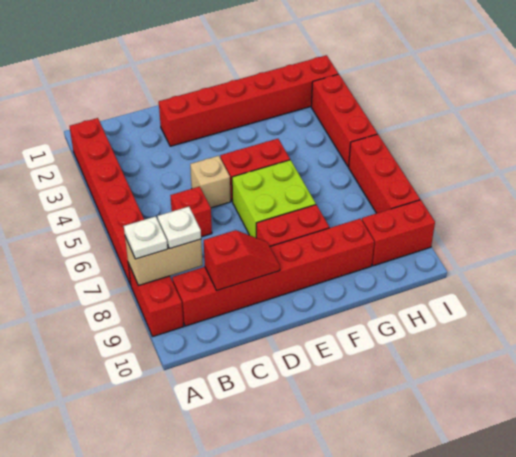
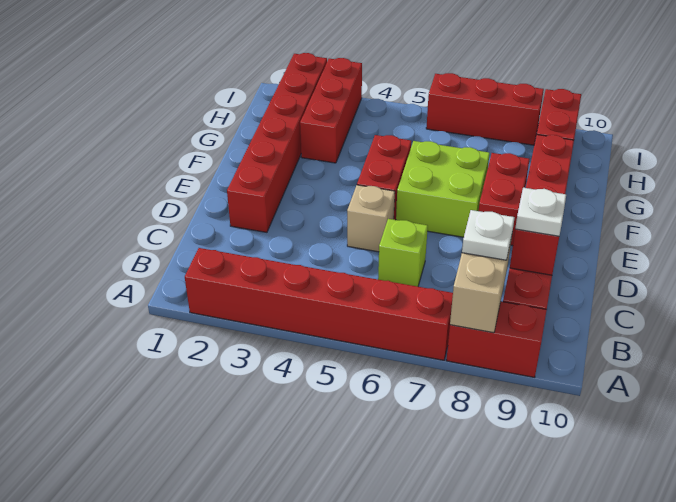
white plate A8 level 3 -> white plate C9 level 3
red brick C6 level 1 -> lime brick C6 level 1
red brick I3:I5 level 1 -> red brick G3:I3 level 1

